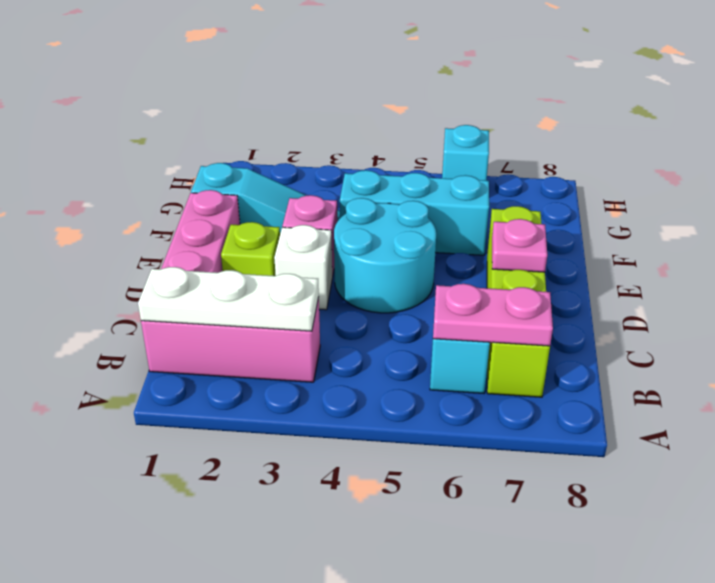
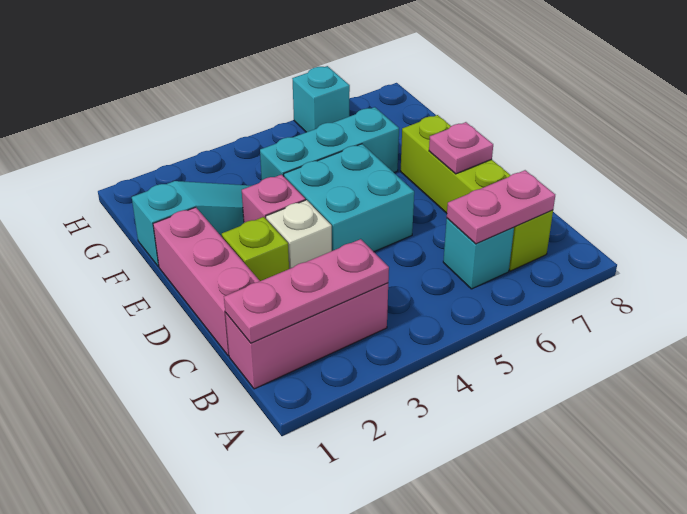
white plate B1:B3 level 2 -> pink plate B1:B3 level 2
cyan round brick D4:E5 level 1 -> cyan brick D4:E5 level 1

